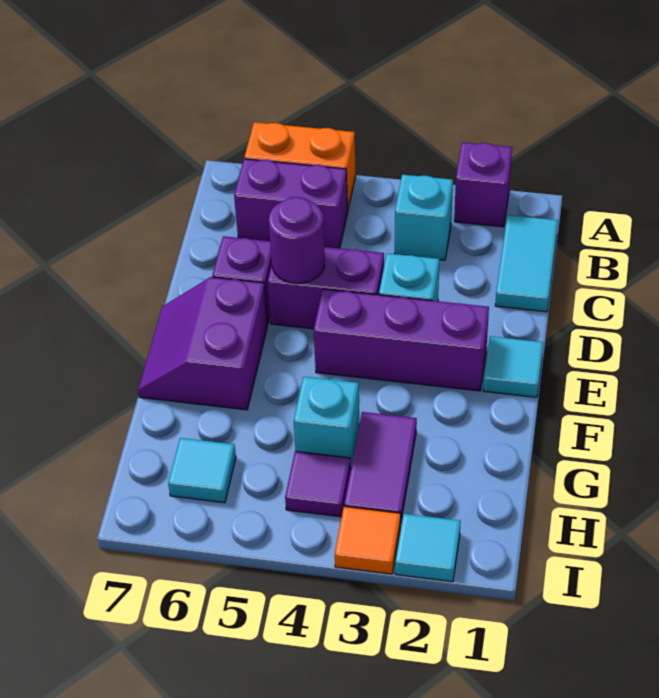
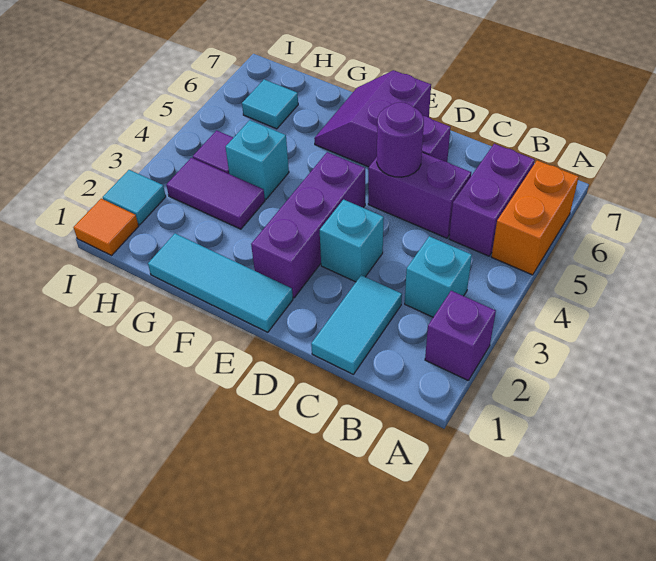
cyan tile B1:C1 level 1 -> cyan tile C1:C2 level 1
purple brick D4:D5 level 1 -> purple brick C5:D5 level 1
cyan tile E1 level 1 -> cyan tile E1:G1 level 1
purple slope E6:F7 level 1 top 6 -> purple slope E6:F7 level 1 top E
orange tile I3 level 1 -> orange tile I1 level 1

